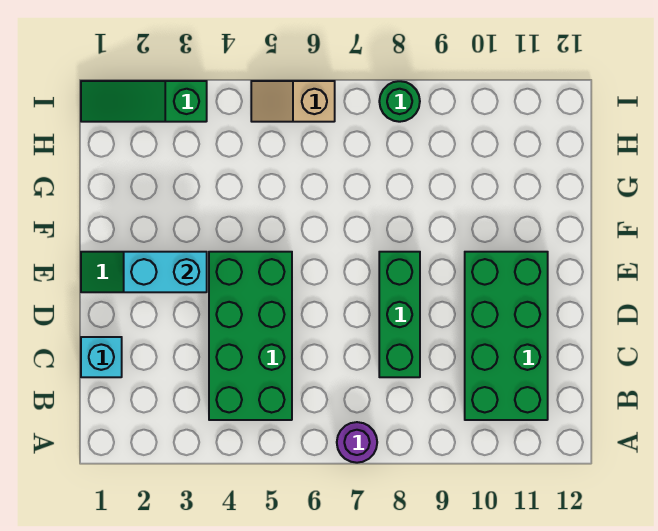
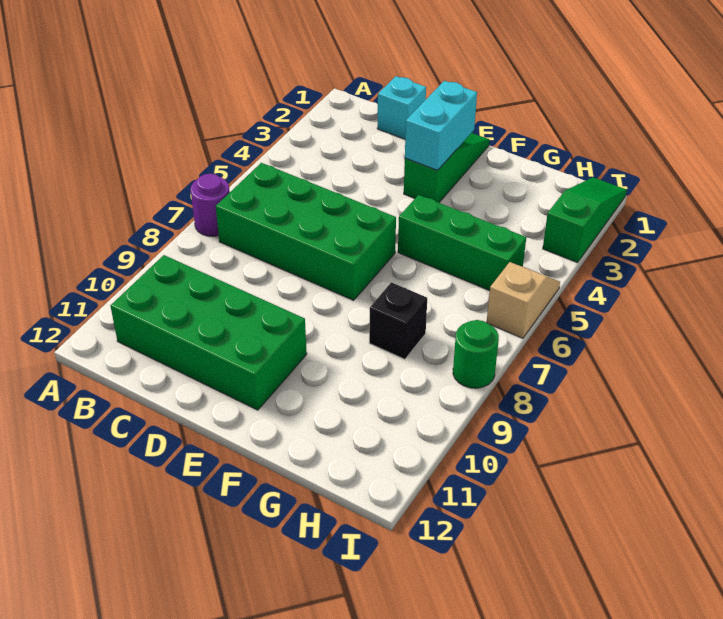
green brick B4:E5 level 1 -> green brick B6:E7 level 1
green brick C8:E8 level 1 -> green brick F5:H5 level 1
none -> black brick G8 level 1

